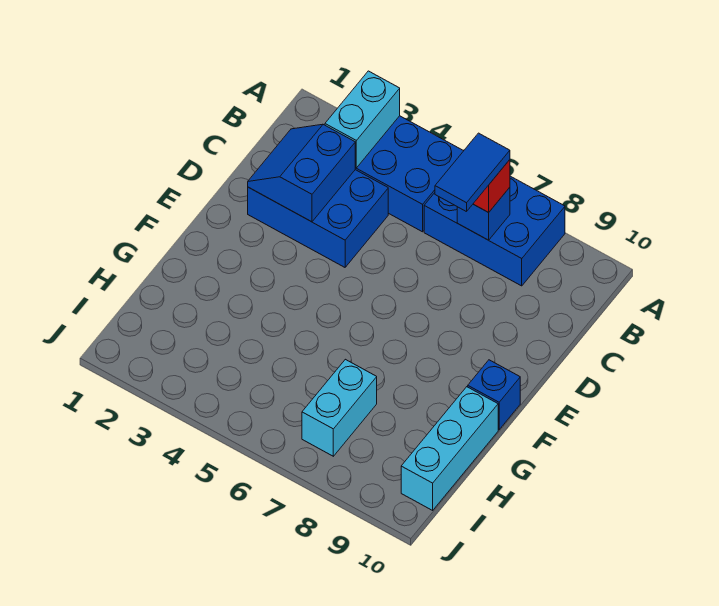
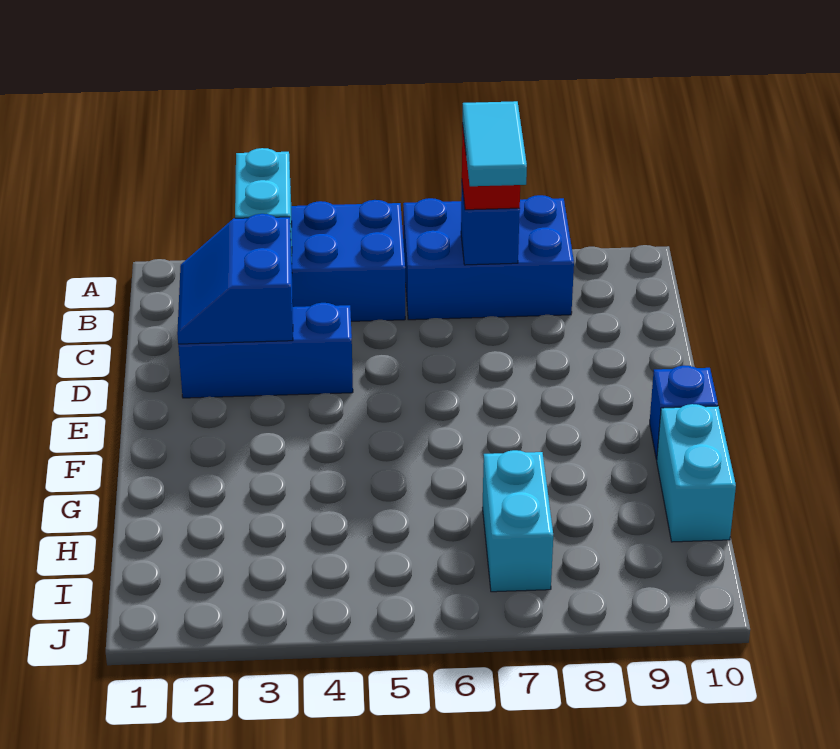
blue tile B7:C7 level 4 -> cyan tile B7:C7 level 4
blue brick C2:D4 level 1 -> blue brick D2:D4 level 1
cyan brick G10:I10 level 1 -> cyan brick G10:H10 level 1

